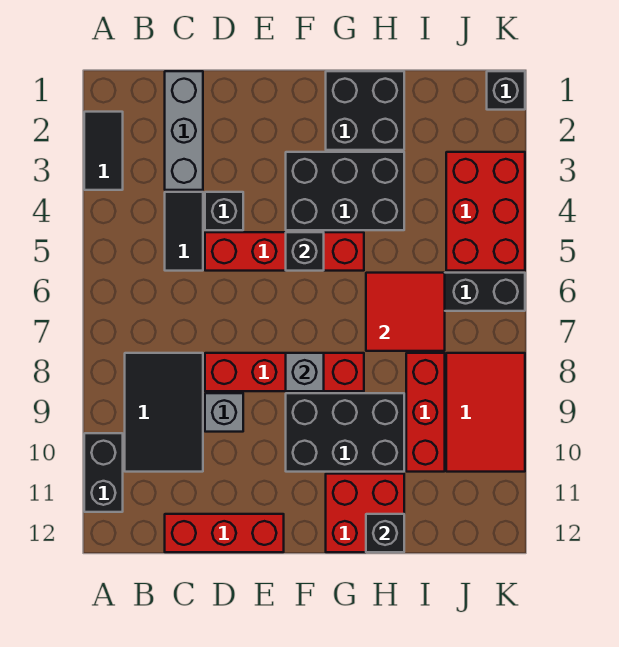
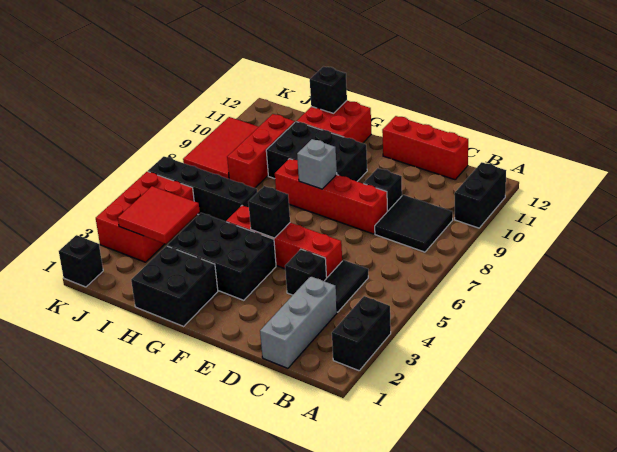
black tile A2:A3 level 1 -> black brick A2:A3 level 1
black tile B8:C10 level 1 -> black tile B8:C9 level 1
grey brick D9 level 1 -> black brick D9 level 1
red tile H6:I7 level 2 -> red tile I3:J4 level 2

